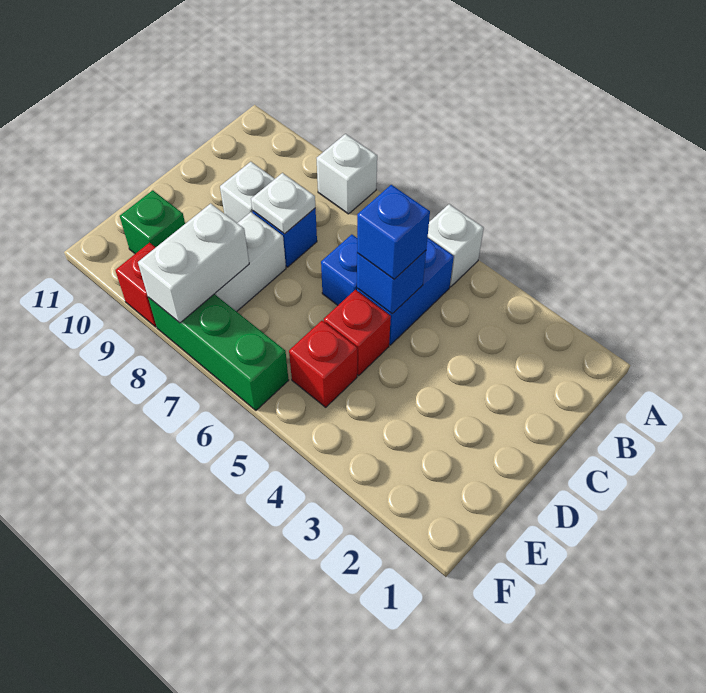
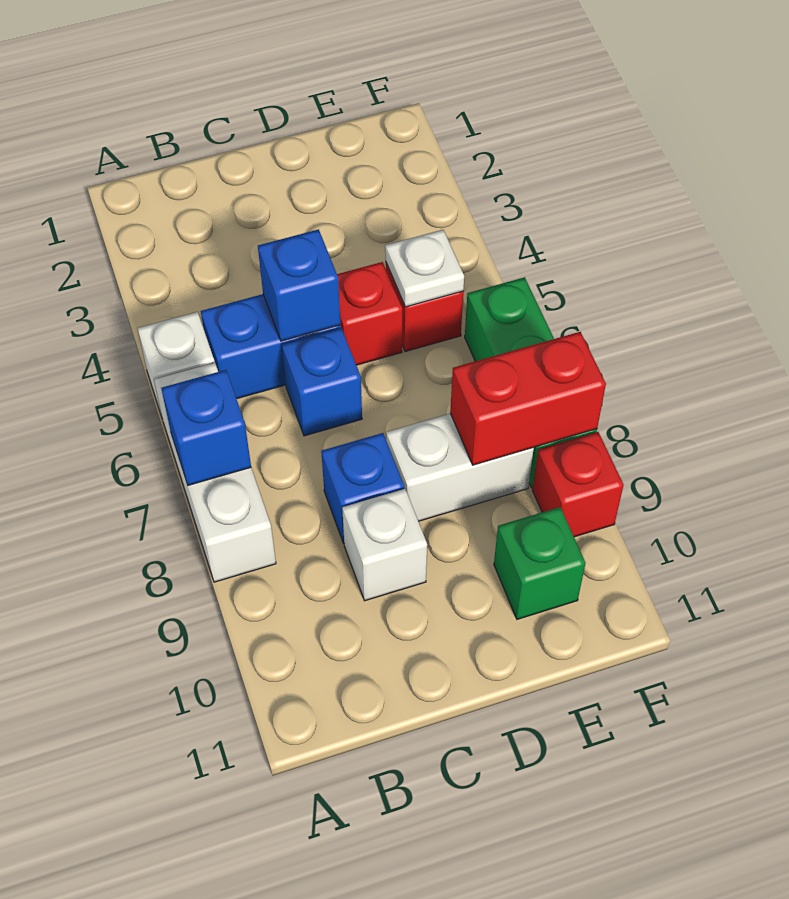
white brick A8 level 1 -> white brick A6:A8 level 1
blue brick C5 level 3 -> blue brick A7 level 2
white plate C8 level 2 -> white plate E5 level 2
white brick E8:F8 level 2 -> red brick E8:F8 level 2

